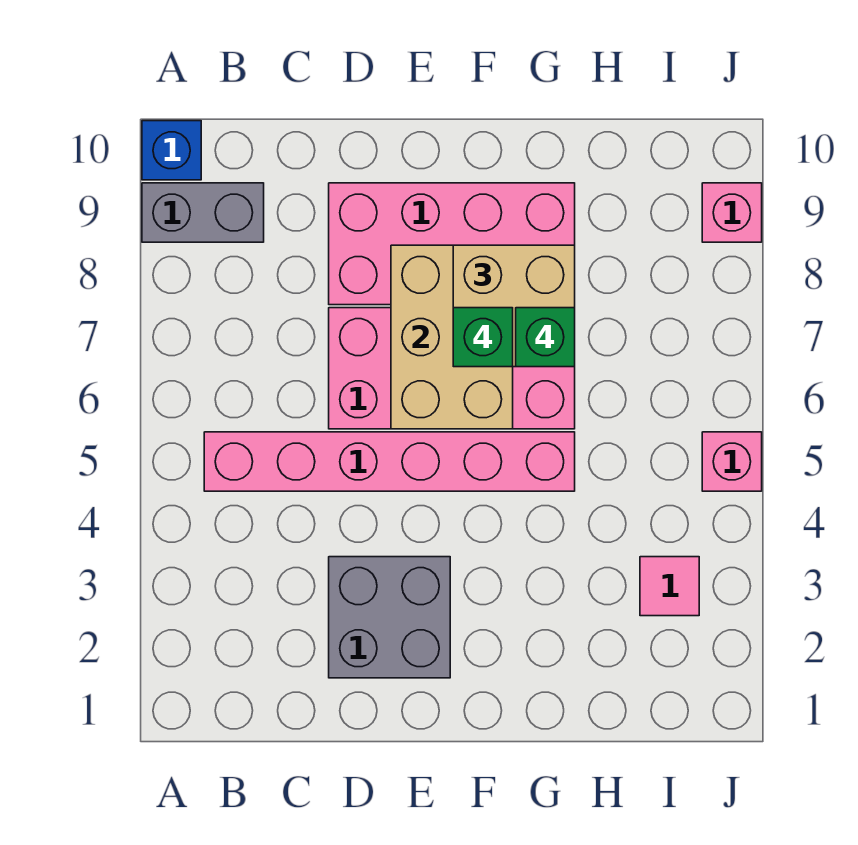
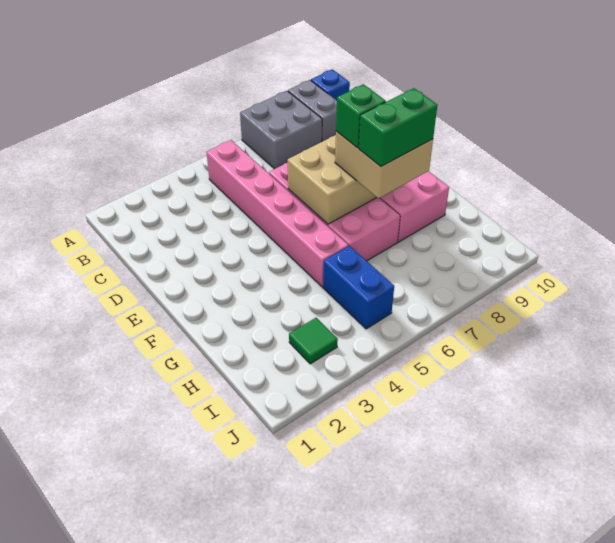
grey brick D2:E3 level 1 -> grey brick A7:B8 level 1
green brick G7 level 4 -> green brick G7:G8 level 4
none -> blue brick H5:I5 level 1
pink tile I3 level 1 -> green tile I3 level 1
pink brick J5 level 1 -> none
pink brick J9 level 1 -> none

